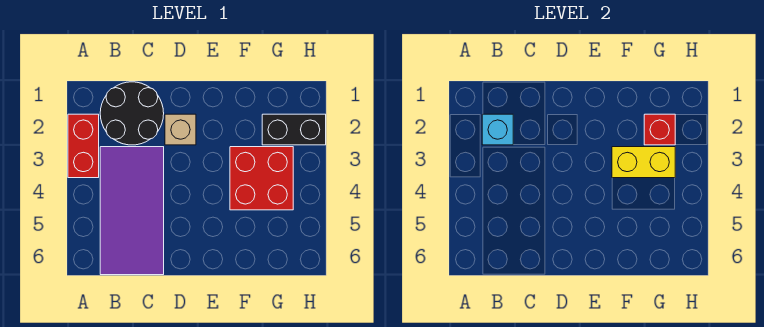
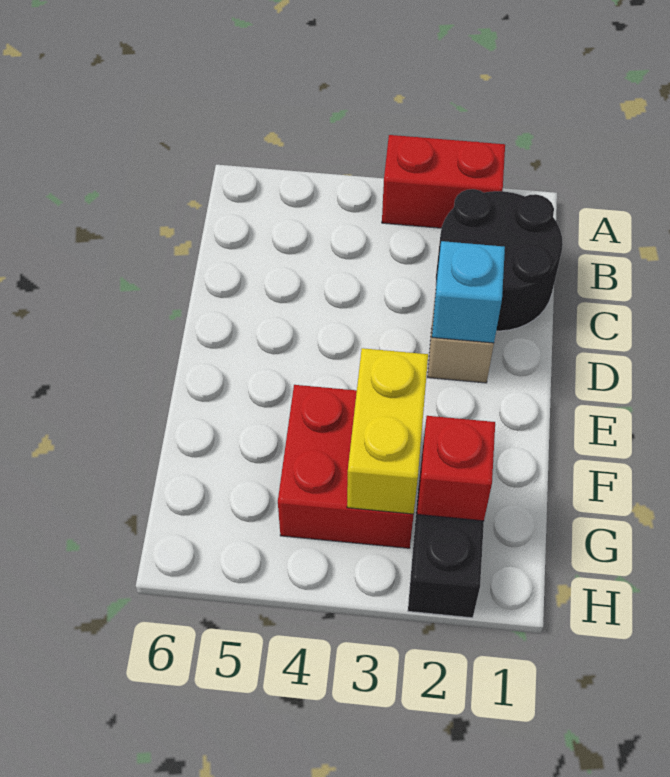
cyan brick B2 level 2 -> cyan brick D2 level 2
purple tile B3:C6 level 1 -> none

